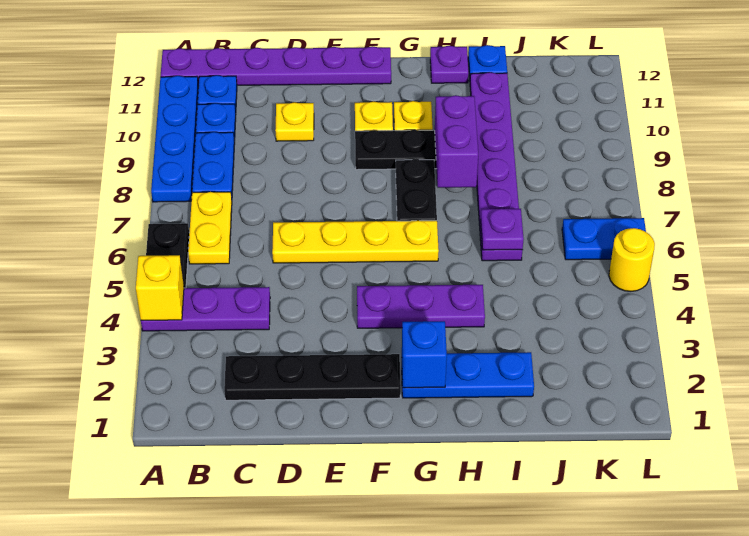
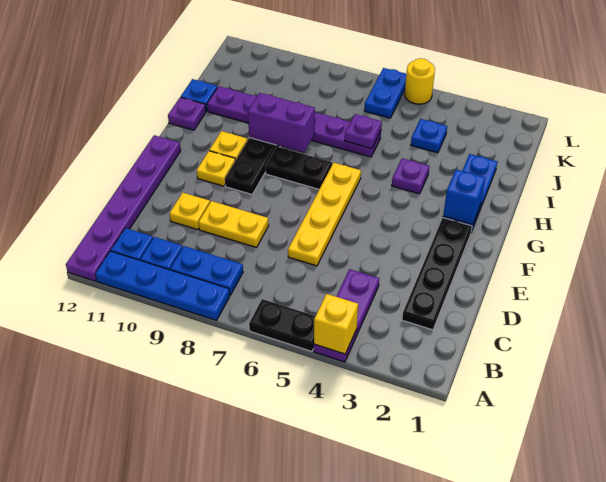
yellow plate B6:B7 level 1 -> yellow plate D8:D9 level 1
purple plate F4:H4 level 1 -> purple plate H4 level 1
none -> blue plate J4 level 1

